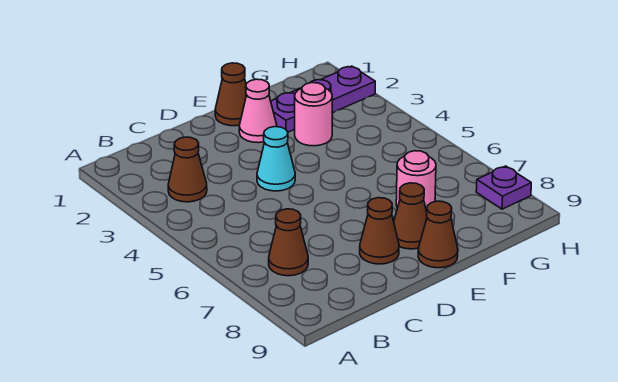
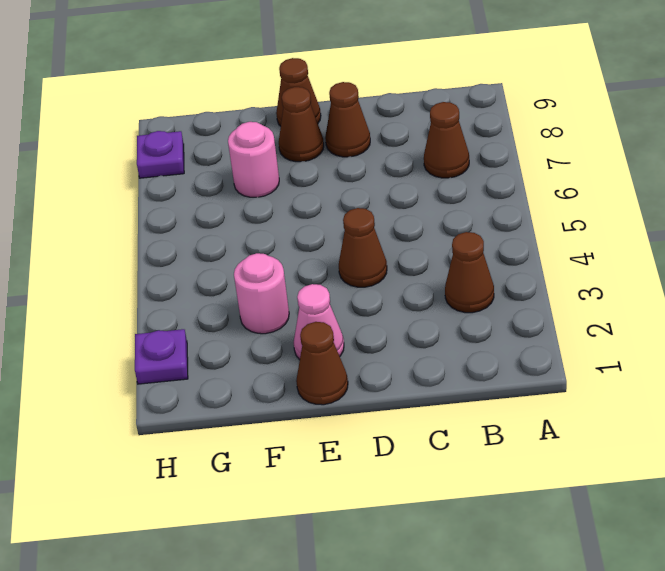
cyan cone D4 level 1 -> brown cone D4 level 1
purple plate F2:H2 level 1 -> purple plate H2 level 1

